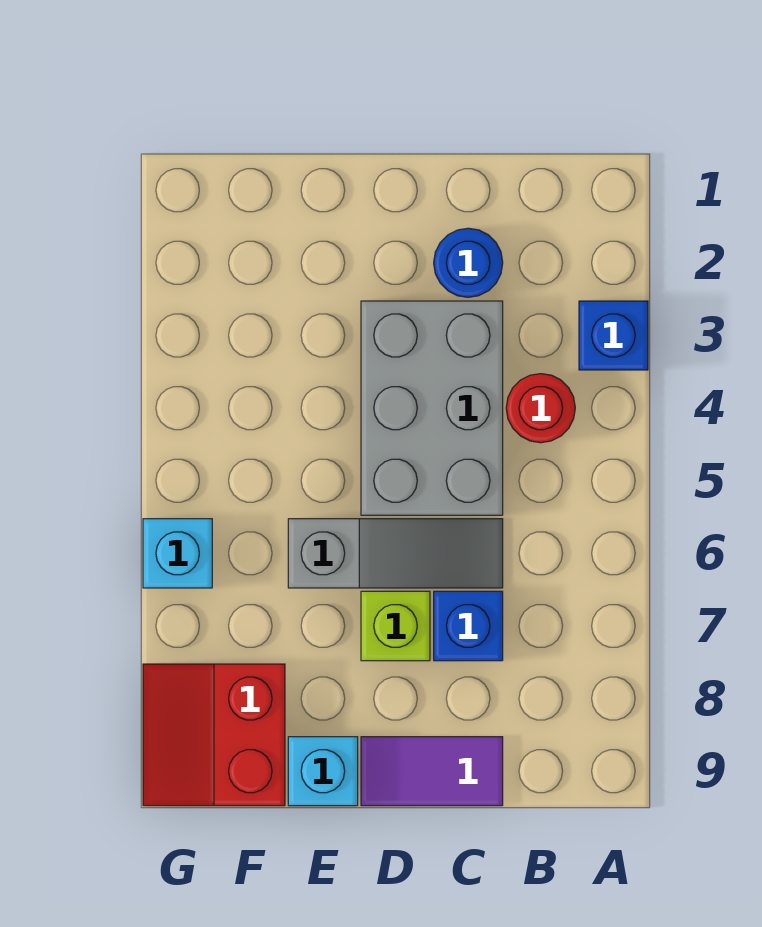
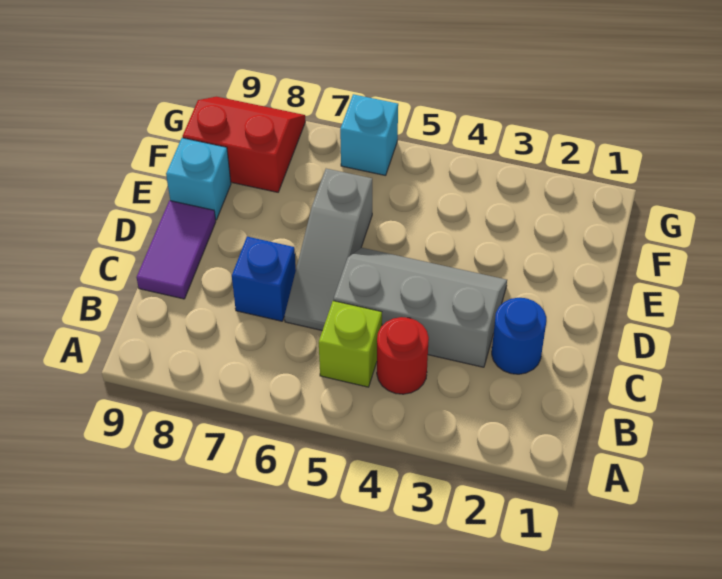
blue brick A3 level 1 -> none
grey brick C3:D5 level 1 -> grey slope C3:D5 level 1 top C
lime brick D7 level 1 -> lime brick B5 level 1

